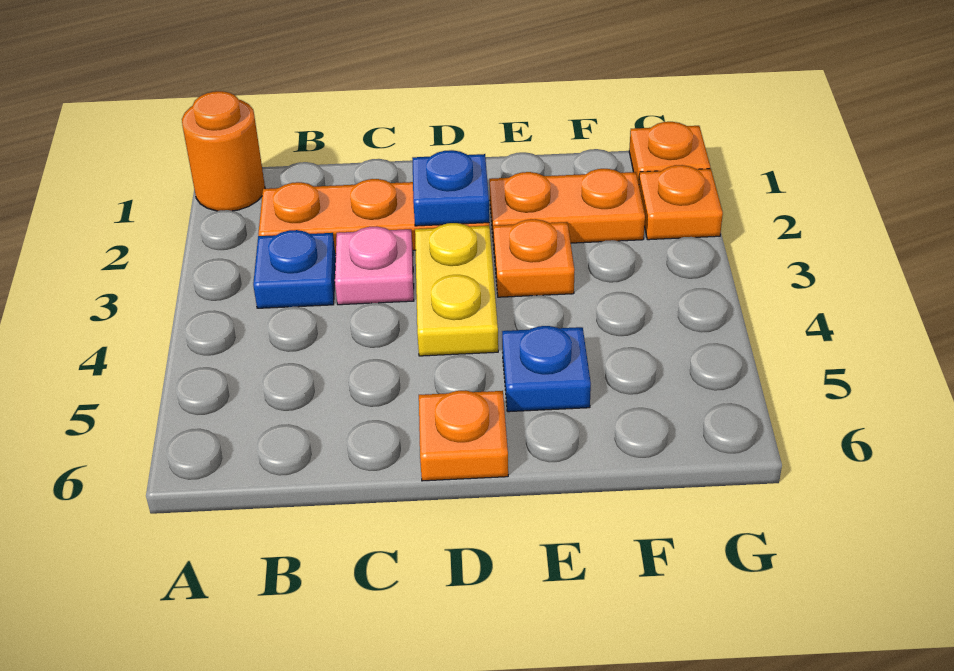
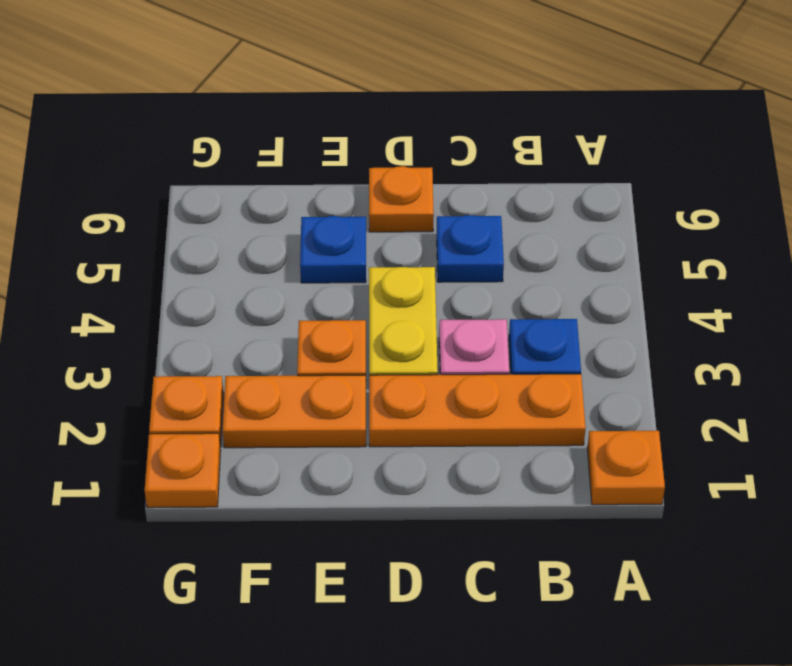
orange round brick A1 level 1 -> orange plate A1 level 1
blue plate D2 level 2 -> blue plate C5 level 1

